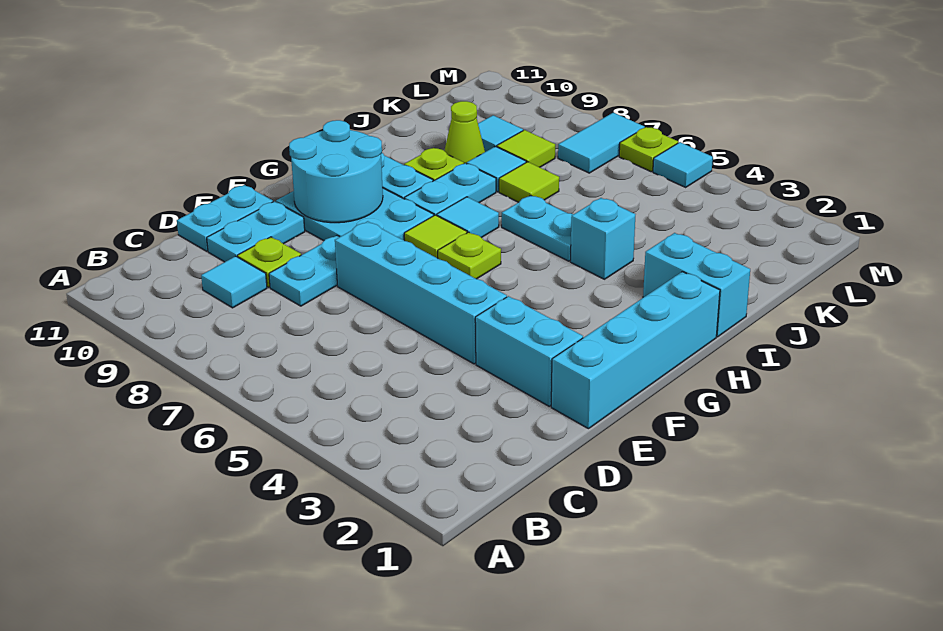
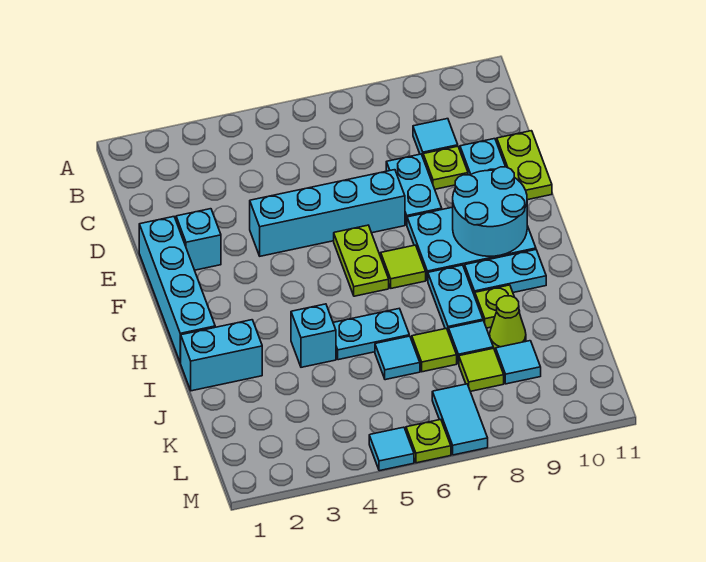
cyan plate D11:E11 level 1 -> lime plate D11:E11 level 1
cyan brick E2:E3 level 1 -> cyan brick E2 level 1
lime plate G6 level 1 -> lime plate F6:G6 level 1
cyan tile H7 level 1 -> cyan tile J6 level 1

